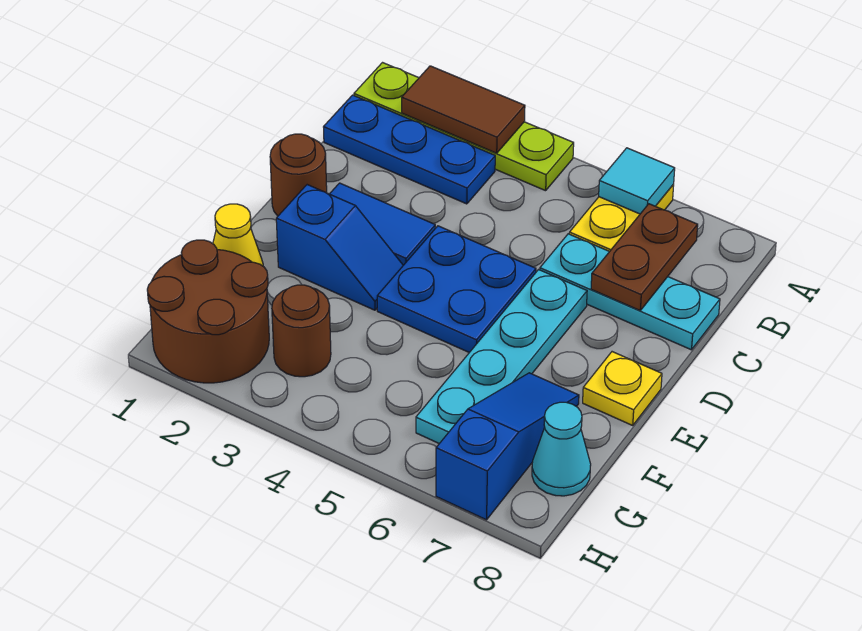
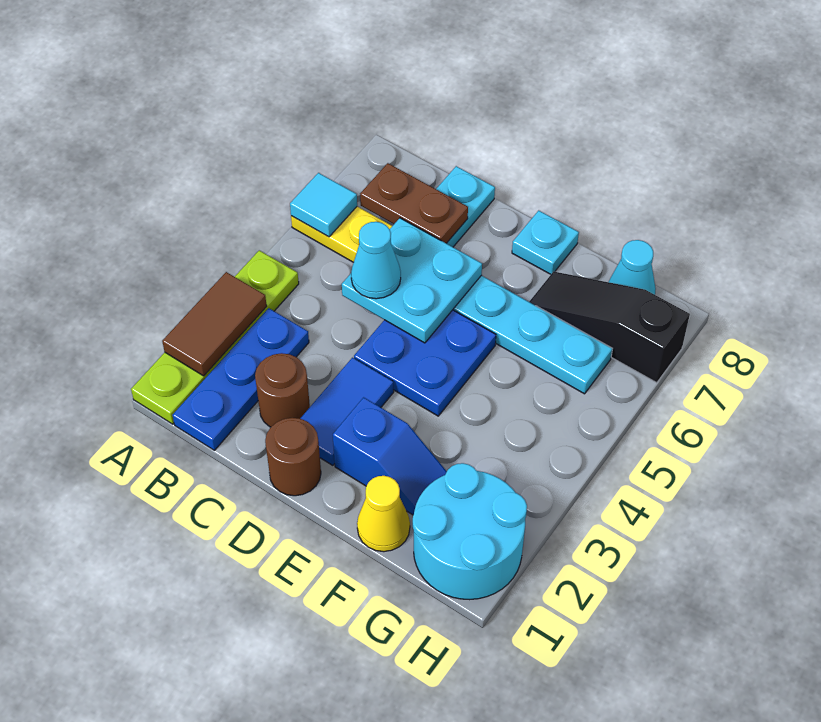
none -> cyan plate C5:D6 level 2
none -> cyan cone C5 level 3
blue slope E2:E3 level 1 top 2 -> blue slope E2:F2 level 1 top E
yellow plate E8 level 1 -> cyan plate E8 level 1
blue slope F7:H7 level 1 top H -> black slope F7:H7 level 1 top H
brown round brick G1:H2 level 1 -> cyan round brick G1:H2 level 1
brown round brick G3 level 1 -> brown round brick C2 level 1

